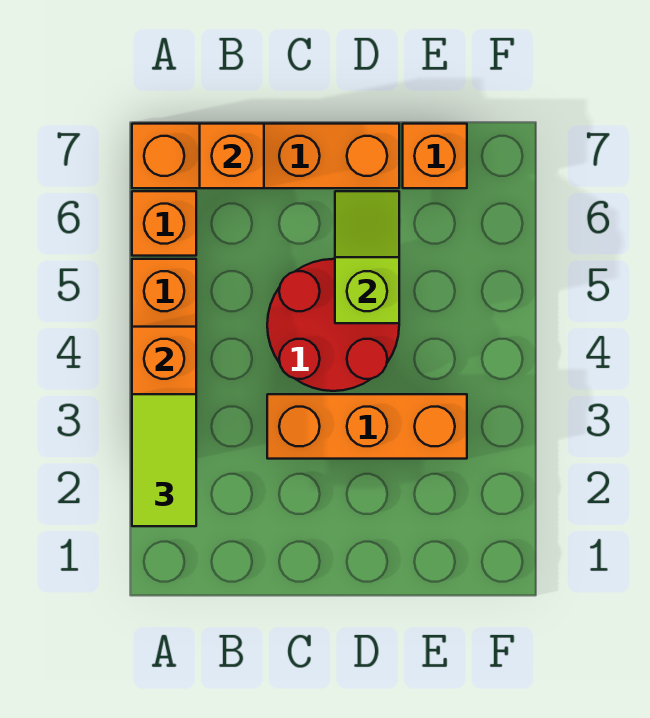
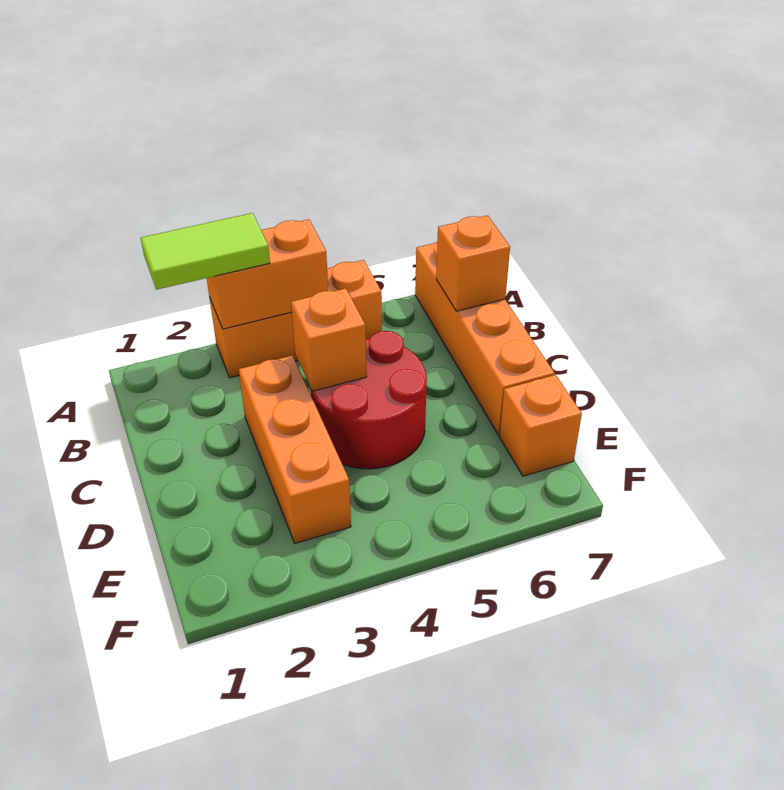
orange brick A6 level 1 -> orange brick C4 level 2
lime slope D5:D6 level 2 top 5 -> none

